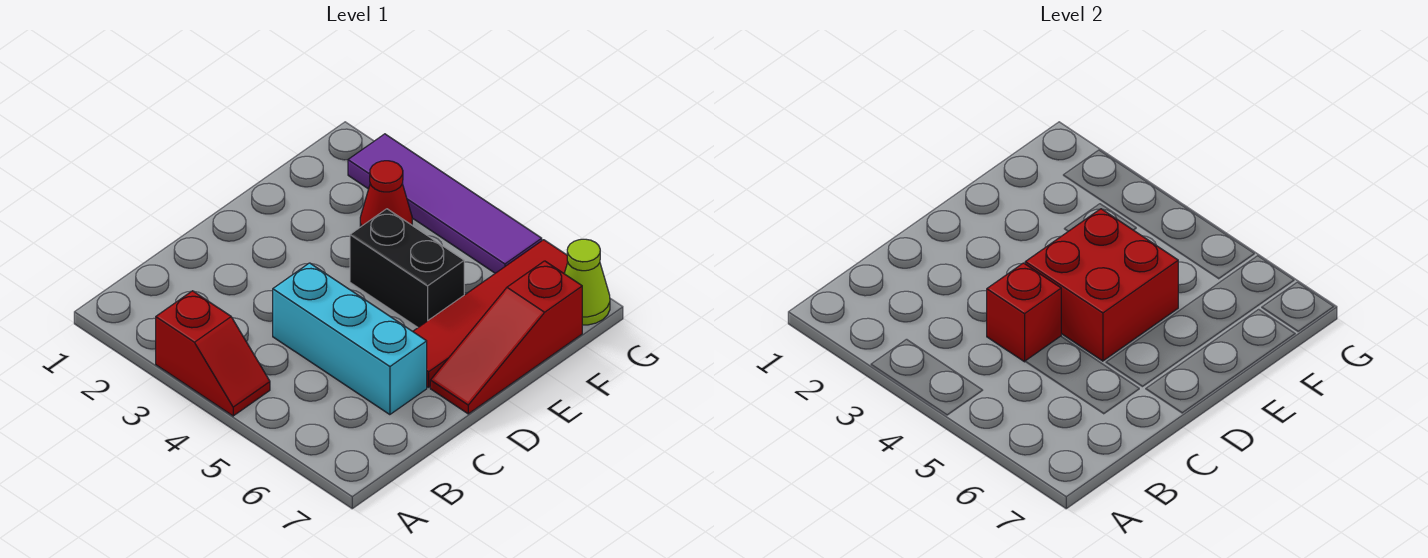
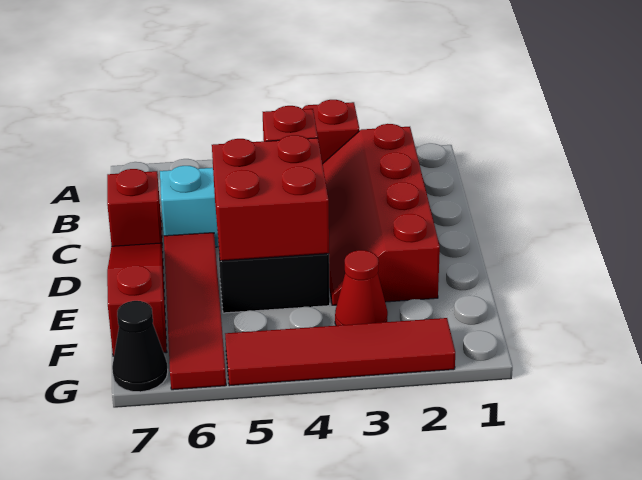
none -> red slope B2:E3 level 1 top 2
none -> red brick C7 level 1
purple tile G2:G5 level 1 -> red tile G2:G5 level 1
lime cone G7 level 1 -> black cone G7 level 1

